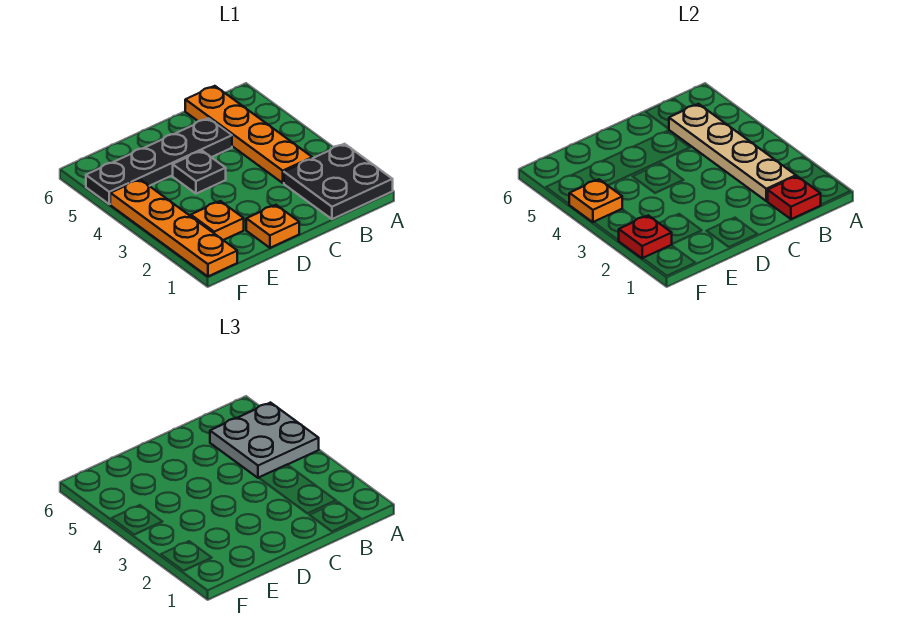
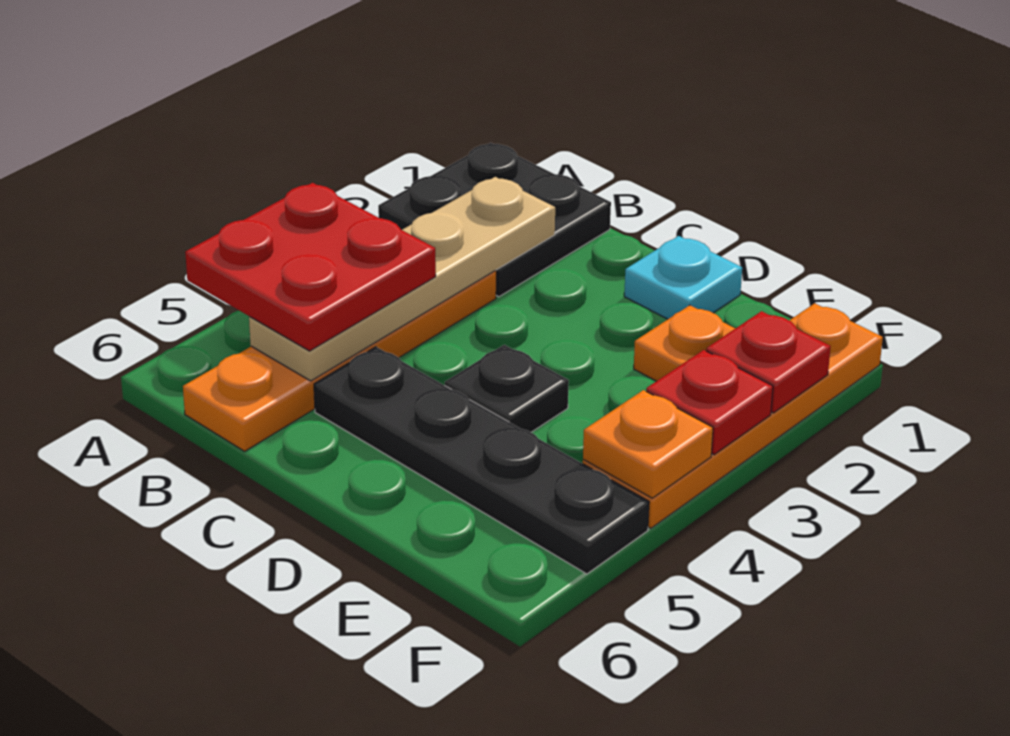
grey plate A4:B5 level 3 -> red plate A4:B5 level 3
red plate B1 level 2 -> red plate F3 level 2
orange plate D1 level 1 -> cyan plate D1 level 1

